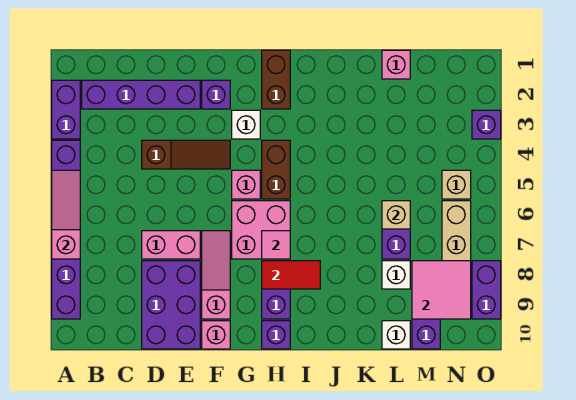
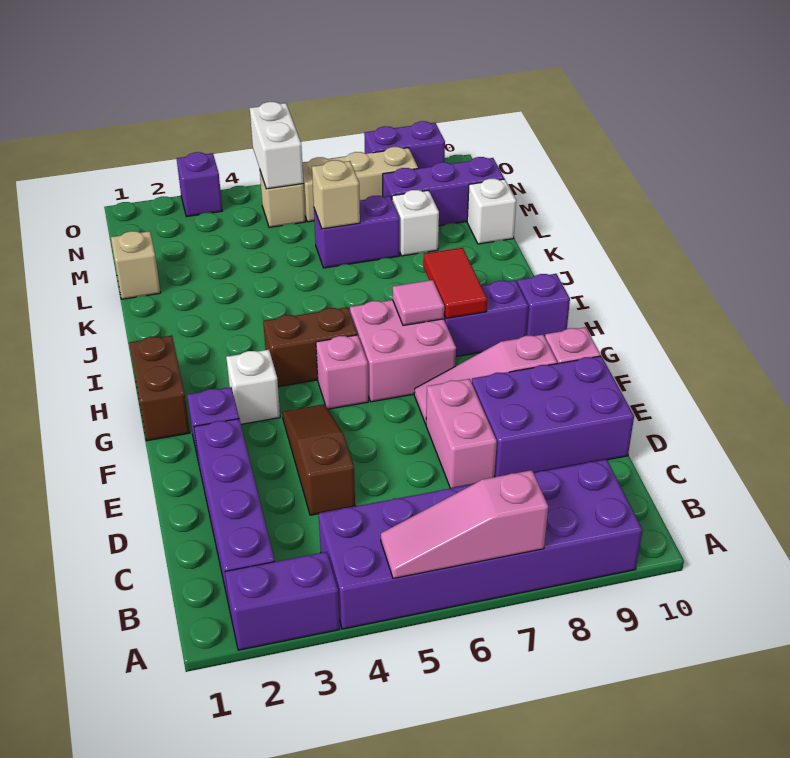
purple brick A4:A9 level 1 -> purple brick A4:B9 level 1
brown brick H1:H2 level 1 -> brown brick G1:H1 level 1
pink brick L1 level 1 -> tan brick L1 level 1
pink tile M8:N9 level 2 -> none
none -> white brick N5:O5 level 2

